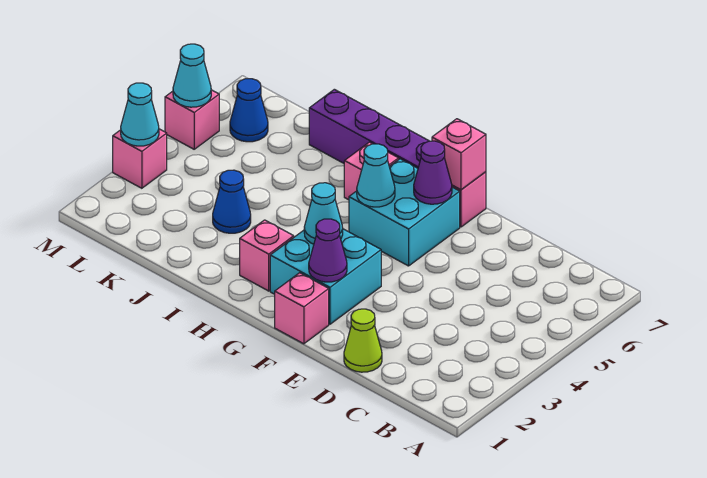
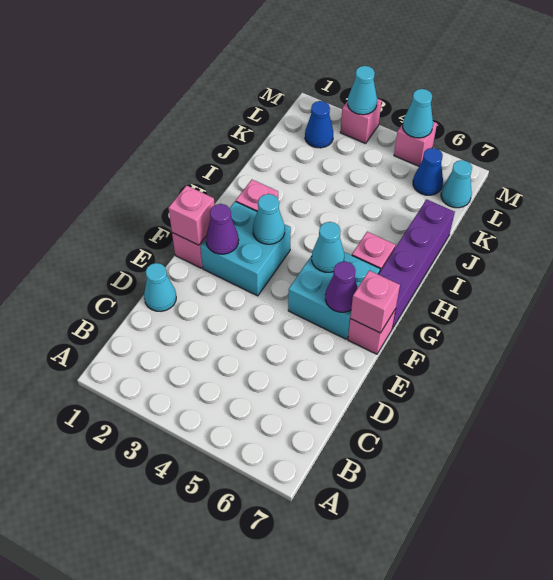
lime cone D1 level 1 -> cyan cone D1 level 1
none -> pink brick F1 level 2
blue cone J3 level 1 -> blue cone L2 level 1
none -> cyan cone L7 level 1

